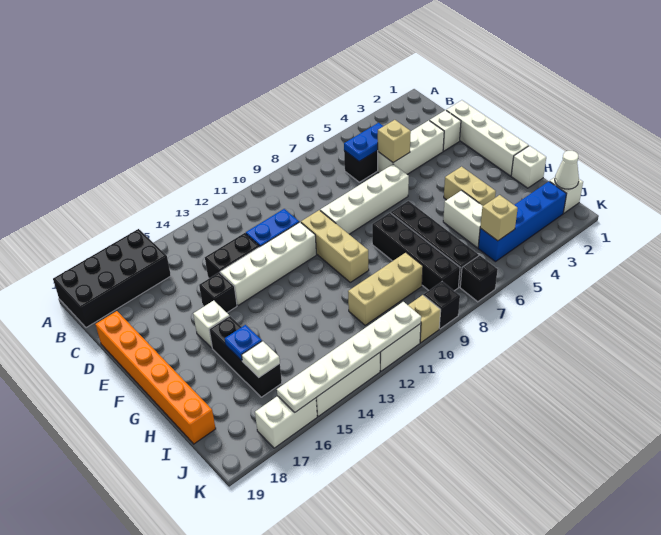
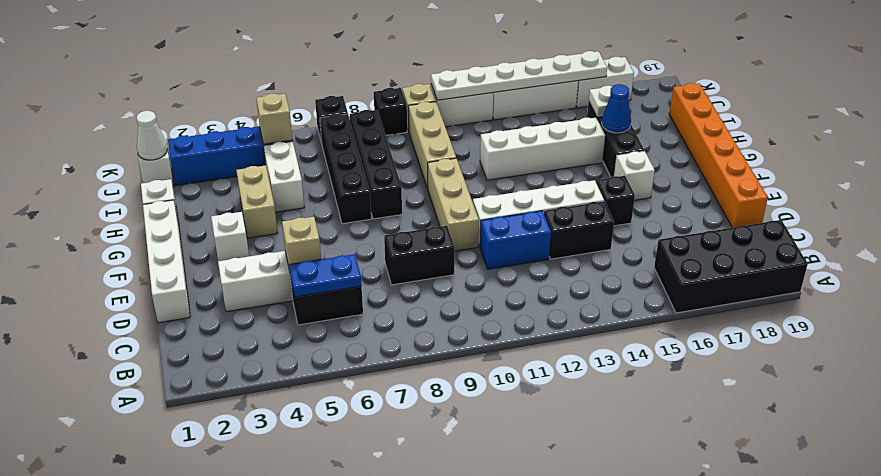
white brick D2 level 1 -> white brick F3 level 1
none -> black brick D8:D9 level 1
white brick E6:E9 level 1 -> white brick H12:H15 level 1
blue plate H16 level 2 -> blue cone H16 level 2
tan brick I9:I11 level 1 -> tan brick H10:J10 level 1

